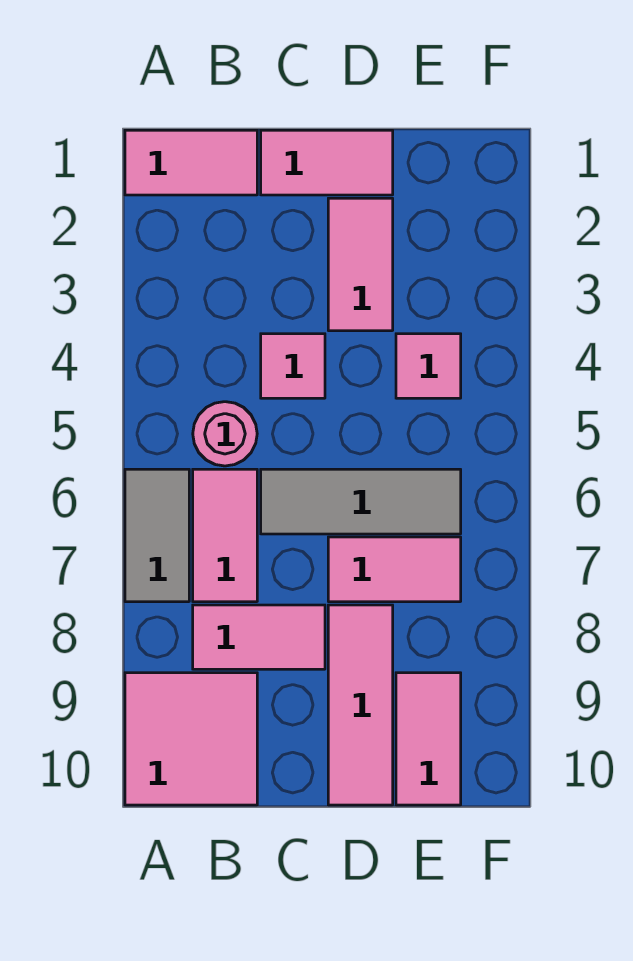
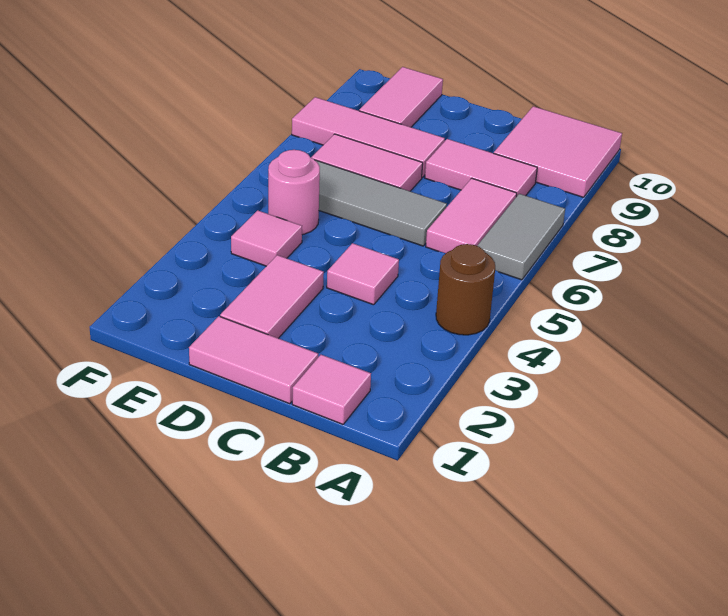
pink tile A1:B1 level 1 -> pink tile B1 level 1
none -> brown round brick A4 level 1
pink round brick B5 level 1 -> pink round brick E5 level 1
pink tile D8:D10 level 1 -> pink tile D8:F8 level 1

